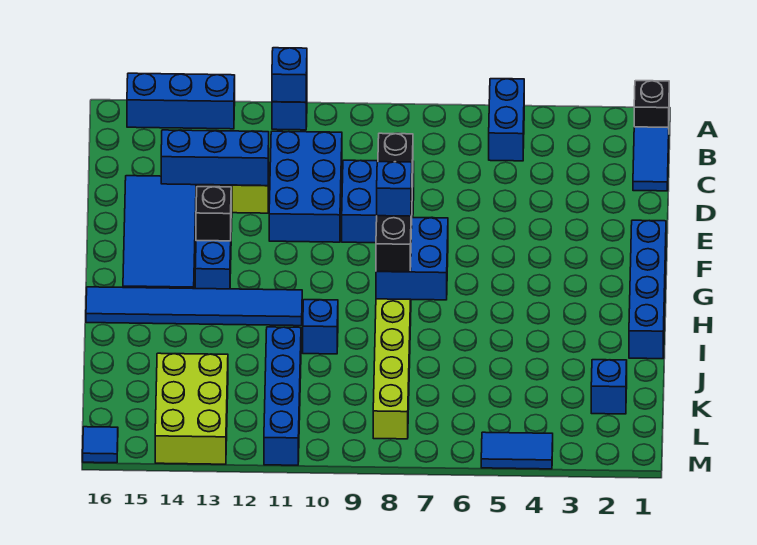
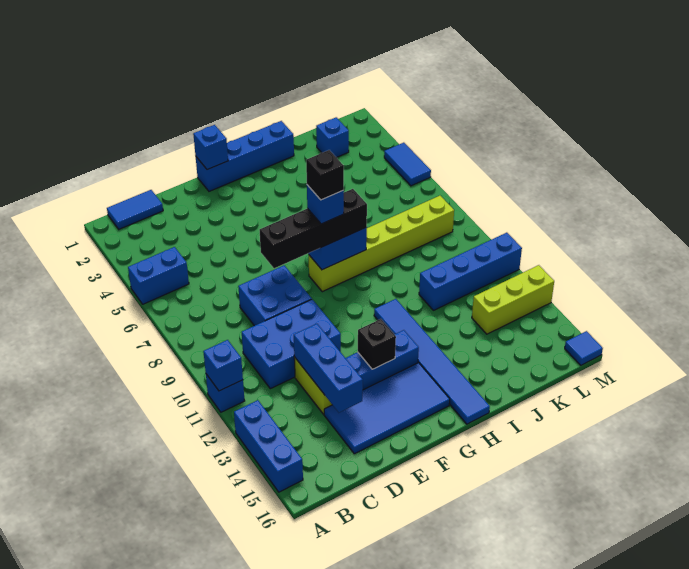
black brick A1 level 1 -> black brick G8 level 5
blue brick I10 level 1 -> blue brick F1 level 2
lime brick K13:M14 level 1 -> lime brick K13:M13 level 1

